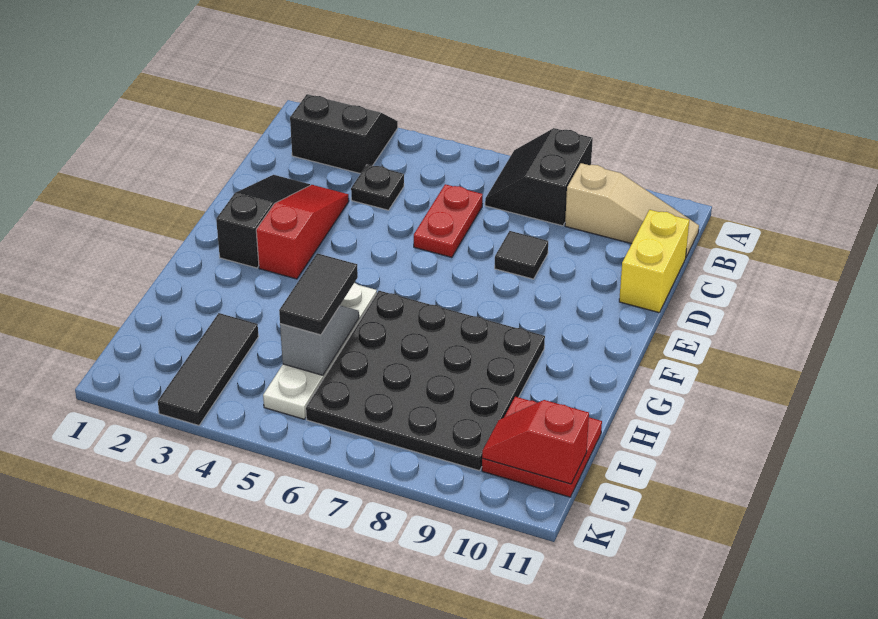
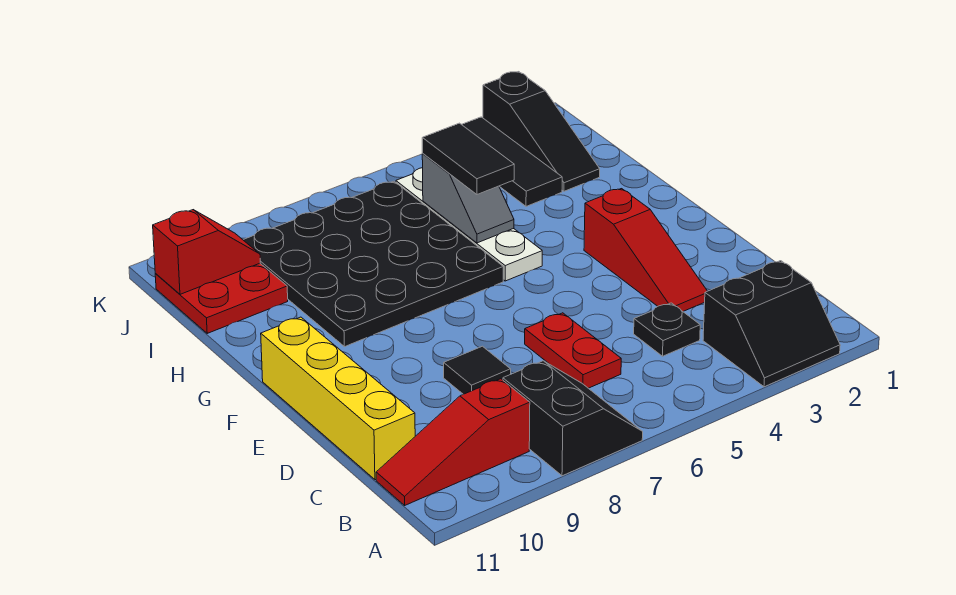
tan slope B9:B11 level 1 top 9 -> red slope B9:B11 level 1 top 9
yellow brick C11:D11 level 1 -> yellow brick C11:F11 level 1
black slope D2:F2 level 1 top F -> black slope I2:K2 level 1 top K

